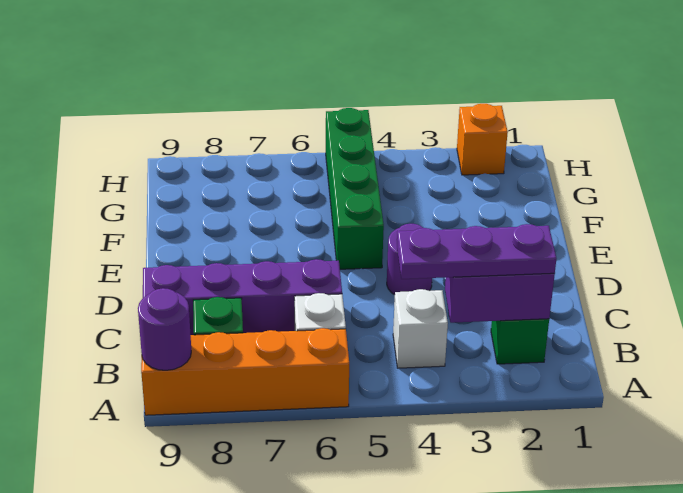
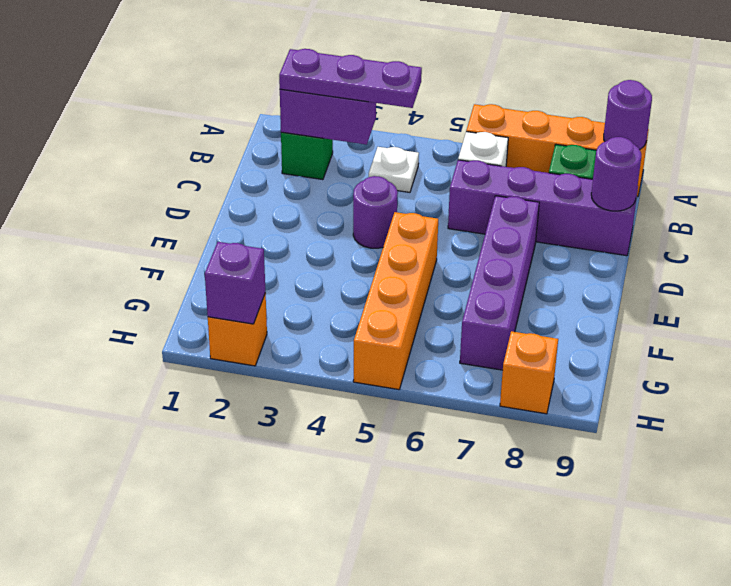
white brick B4 level 1 -> white plate B4 level 1
none -> purple round brick C9 level 2
none -> purple brick D7:G7 level 1
green brick E5:H5 level 1 -> orange brick E5:H5 level 1
none -> purple brick H2 level 2
none -> orange brick H8 level 1

